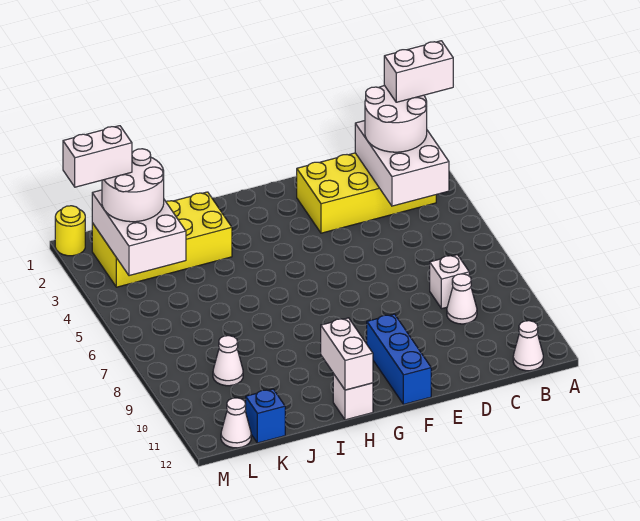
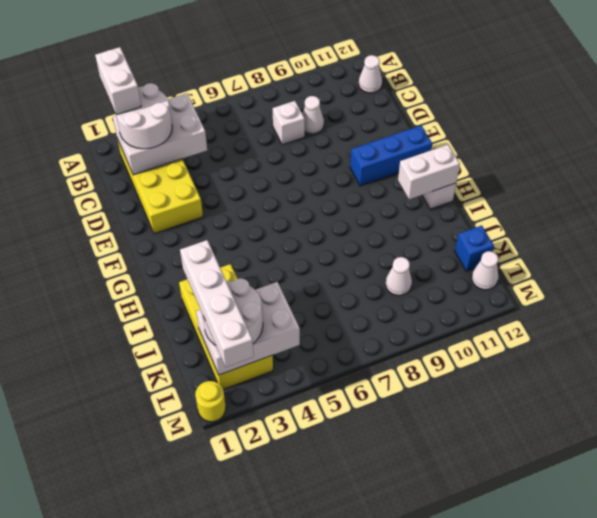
white brick L2:M2 level 4 -> white brick J2:M2 level 4

